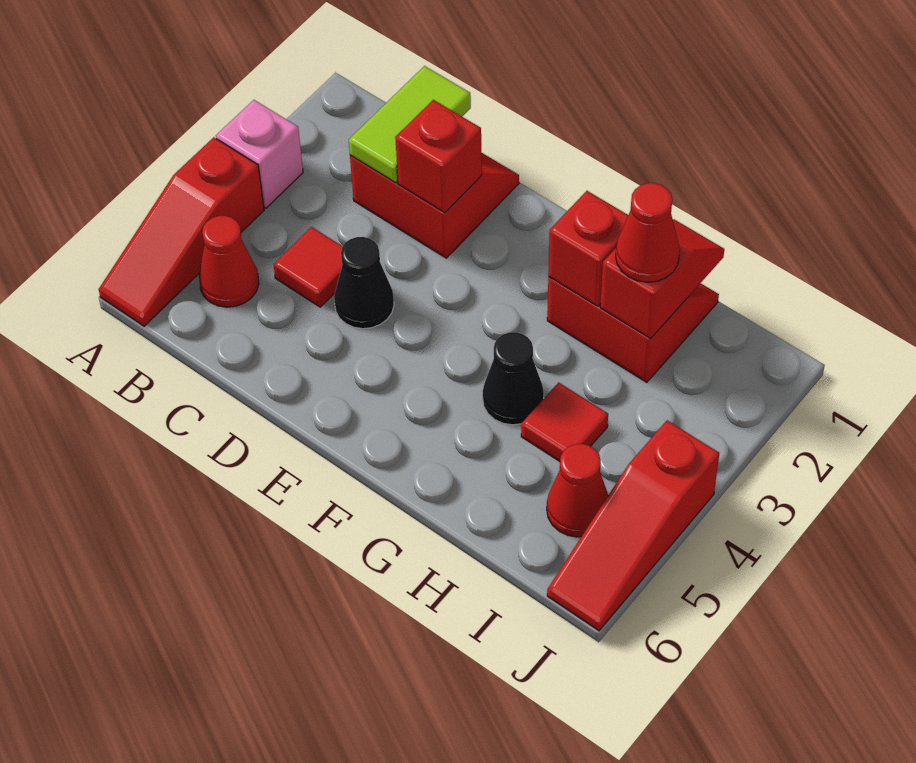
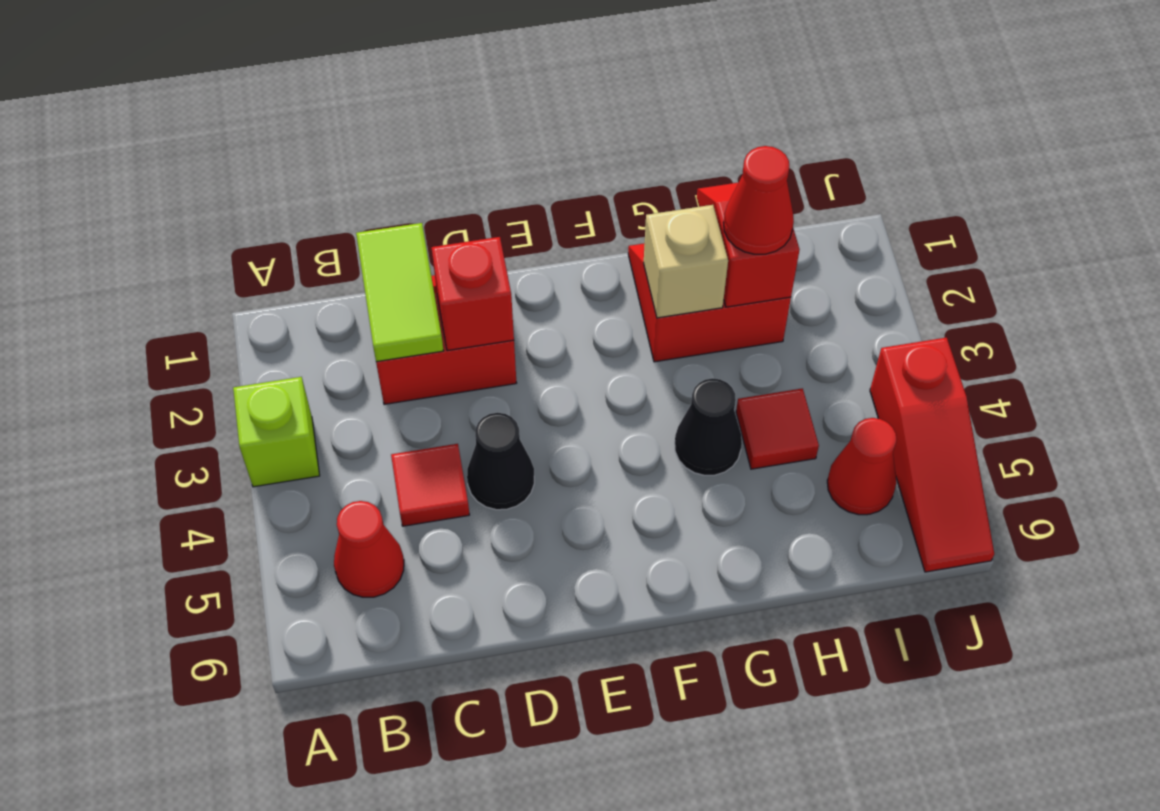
pink brick A3 level 1 -> lime brick A3 level 1
red slope A4:A6 level 1 top 4 -> none
red brick G2 level 2 -> tan brick G2 level 2

